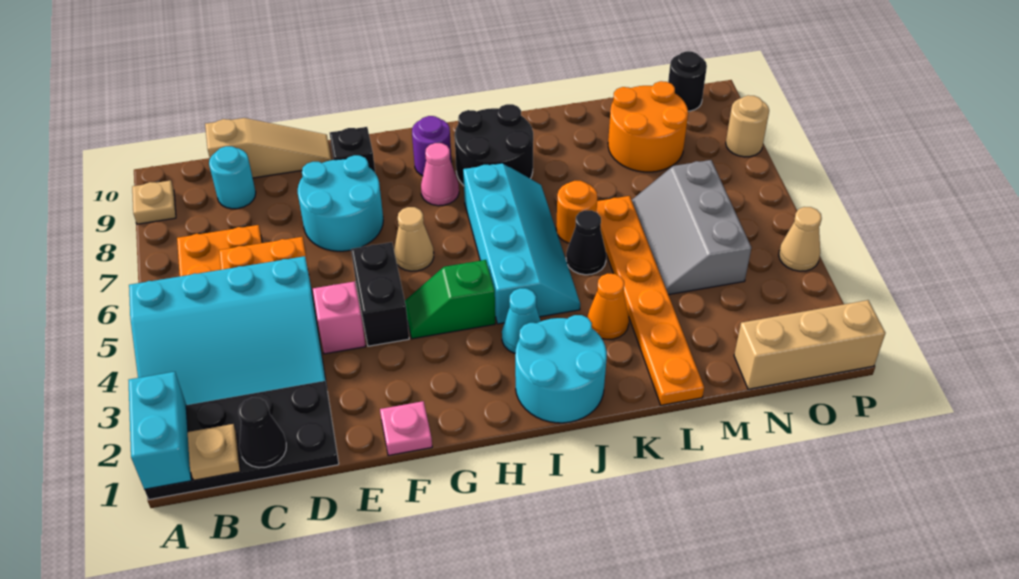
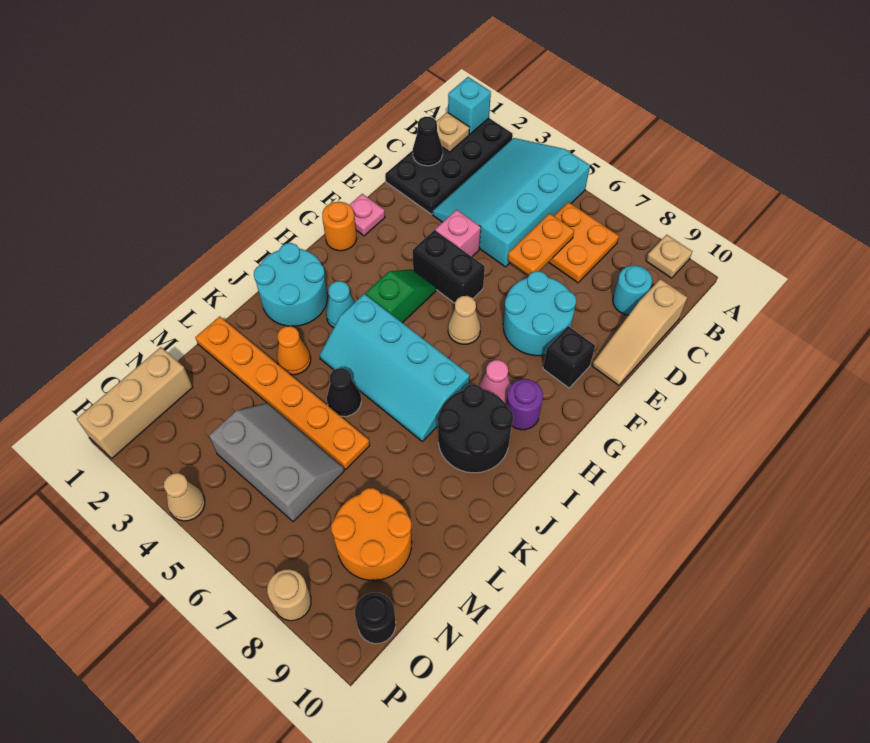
cyan brick A1:A2 level 2 -> cyan brick A1 level 2
orange round brick K6 level 1 -> orange round brick G1 level 1

